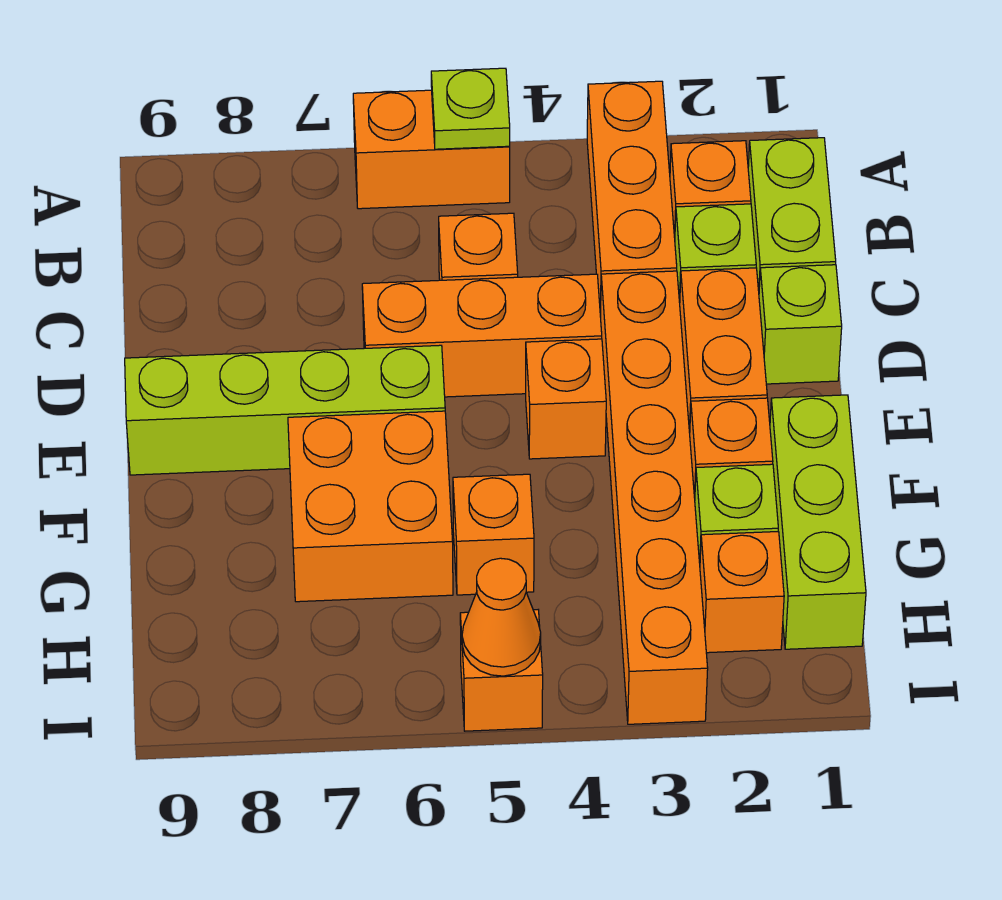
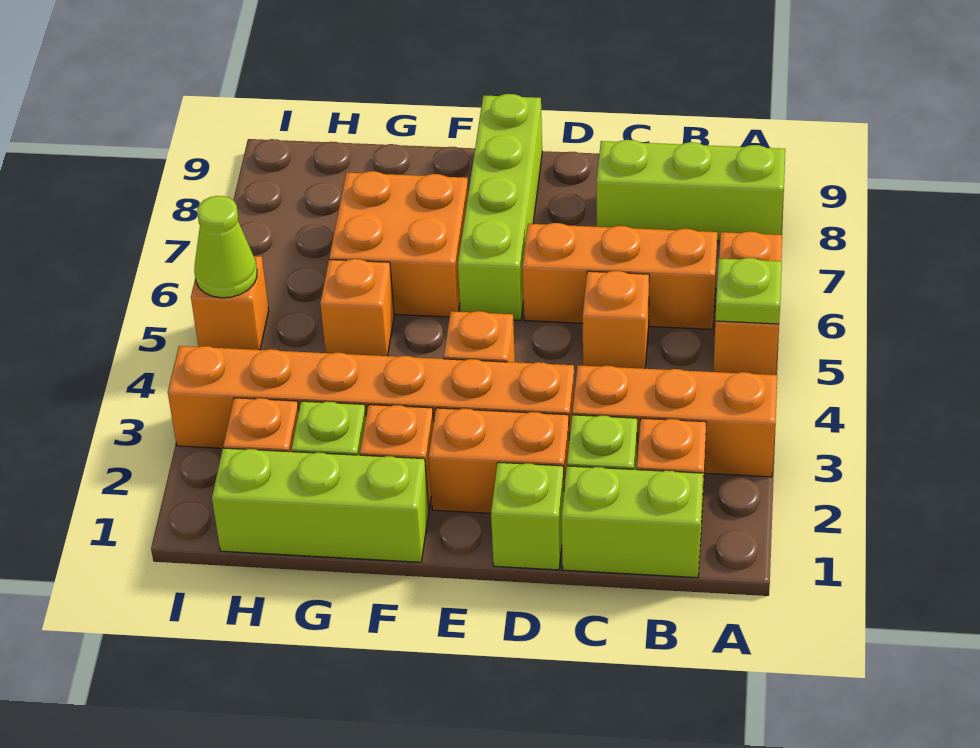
none -> lime brick A8:C8 level 1
orange brick D4:D6 level 1 -> orange brick B6:D6 level 1
orange cone I5 level 2 -> lime cone I5 level 2

